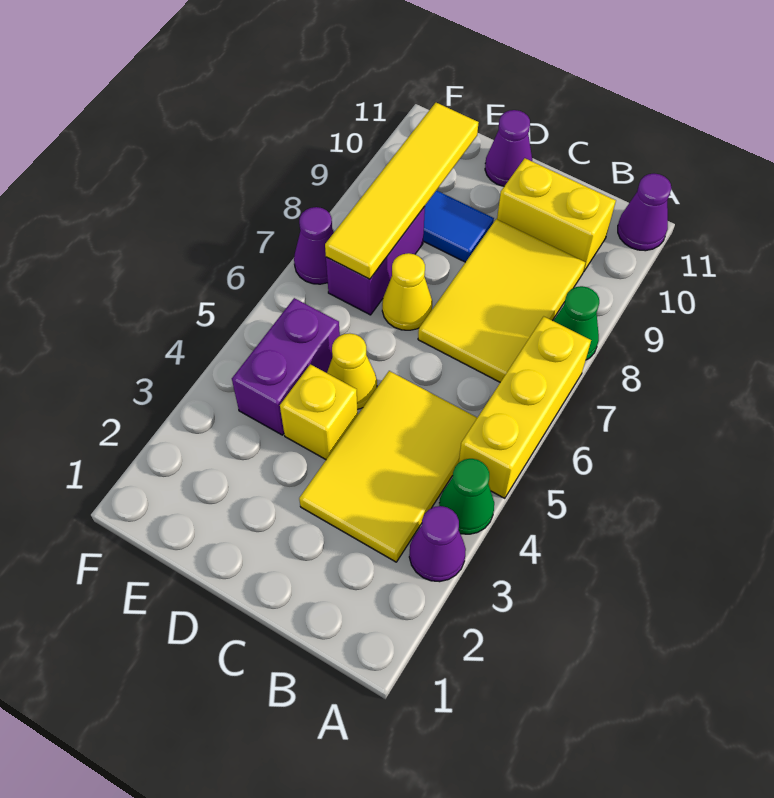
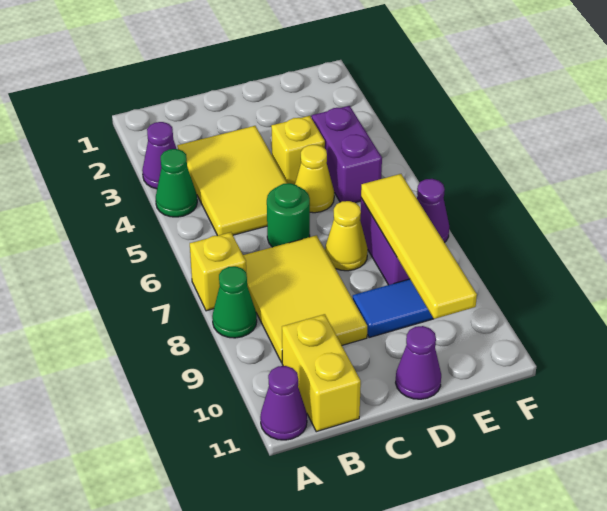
yellow brick A5:A7 level 1 -> yellow brick A7 level 1
yellow brick B10:C10 level 1 -> yellow brick B10:B11 level 1
none -> green round brick C6 level 1

